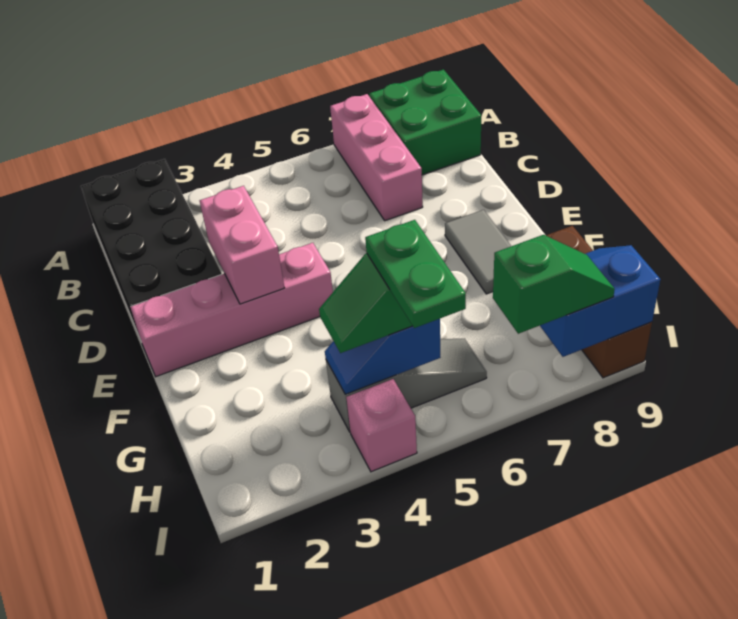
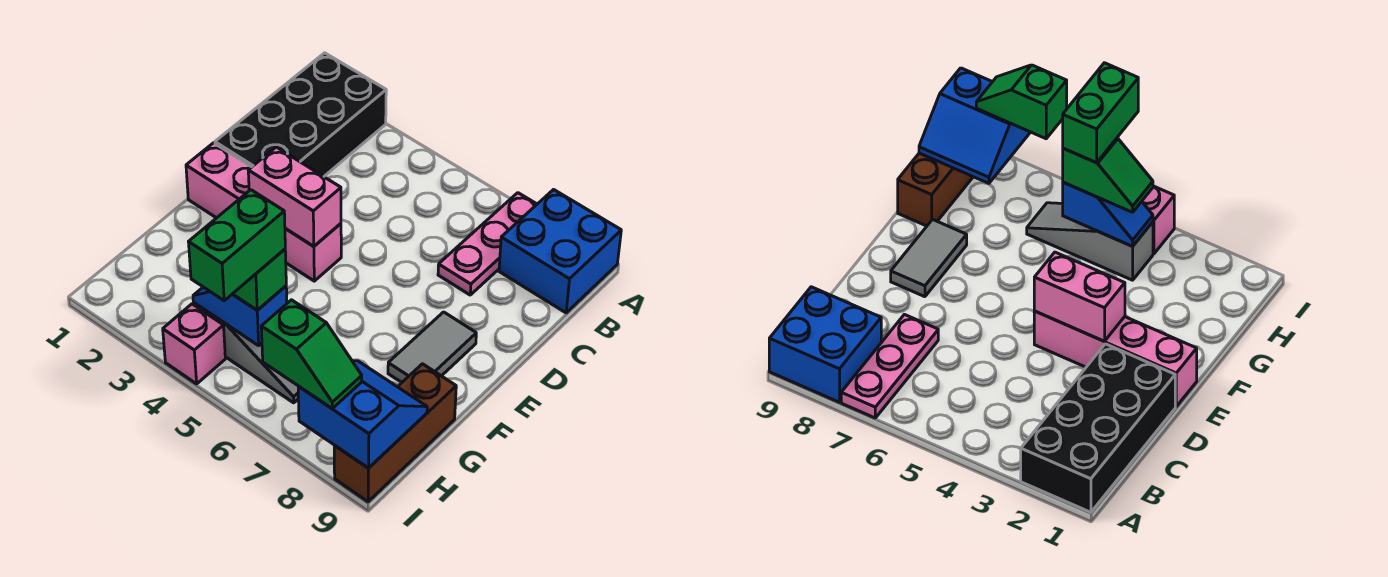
pink brick A7:C7 level 1 -> pink plate A7:C7 level 1
green brick A8:B9 level 1 -> blue brick A8:B9 level 1
pink brick D3:E3 level 2 -> pink brick E3:E4 level 2
green plate H5:I5 level 4 -> green brick H5:I5 level 4

